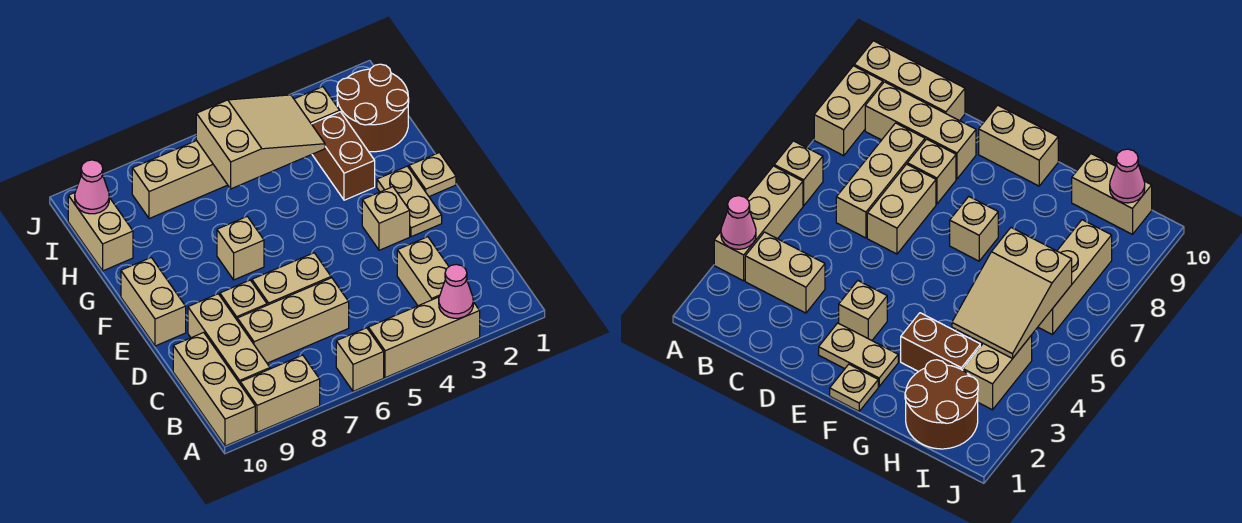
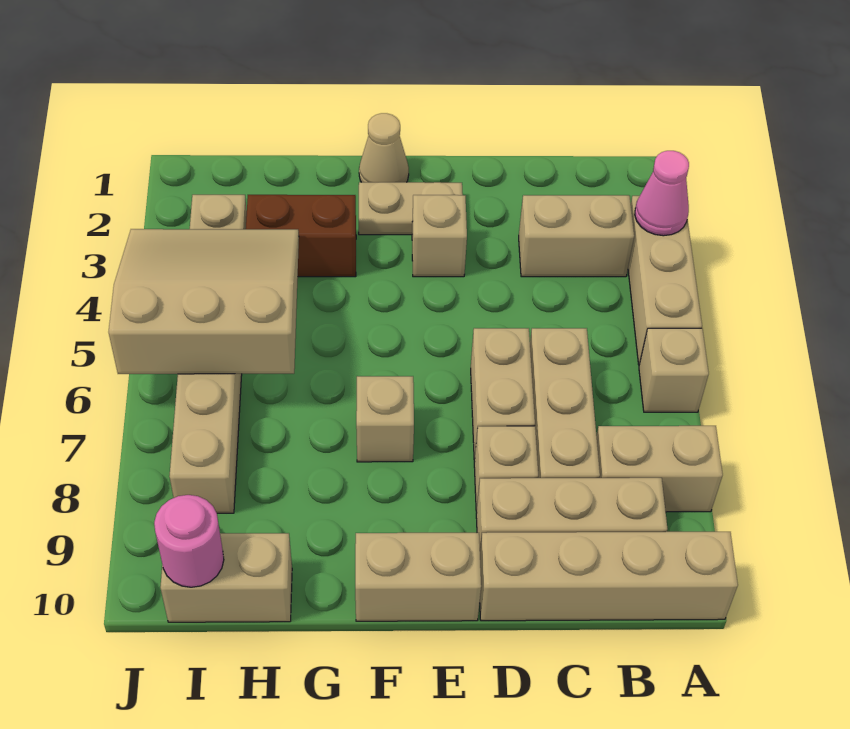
tan brick A8:A9 level 1 -> tan brick A8:B8 level 1
tan brick A10:C10 level 1 -> tan brick A10:D10 level 1
tan plate F1 level 1 -> tan cone F1 level 1
brown round brick H1:I2 level 1 -> none
tan slope H4:I6 level 2 top 6 -> tan slope H4:J6 level 2 top 6
pink cone I10 level 2 -> pink round brick I10 level 2

